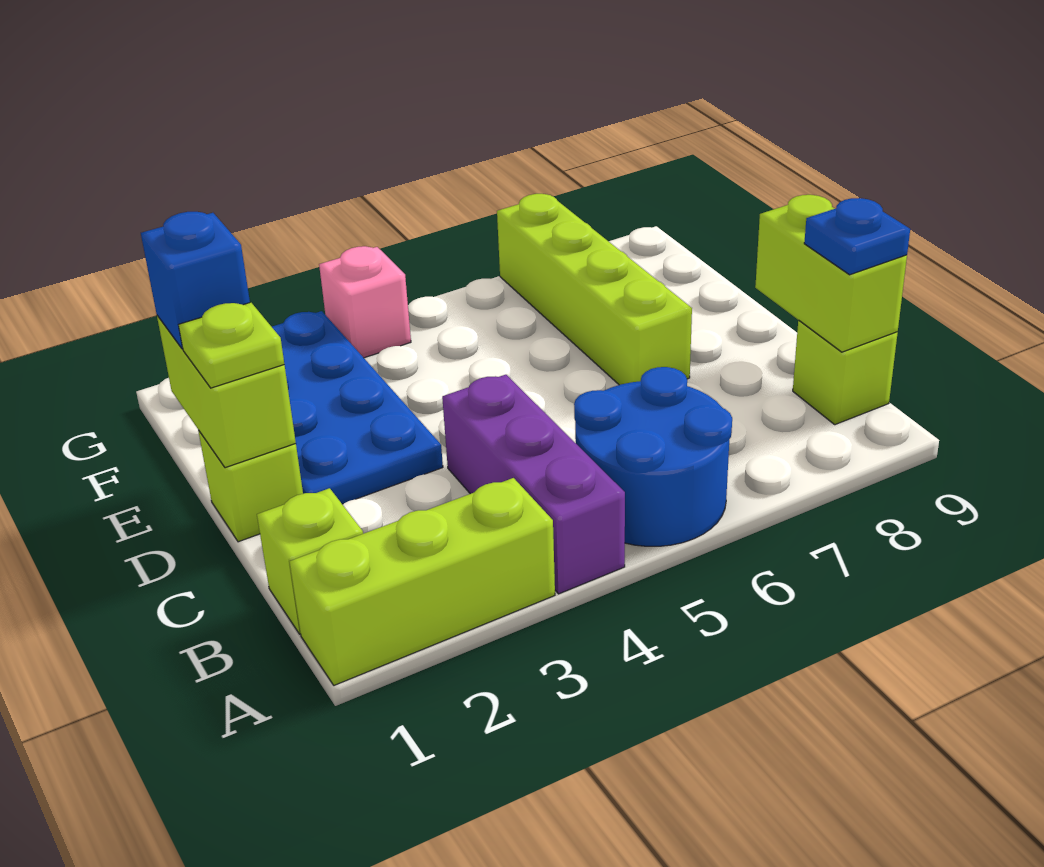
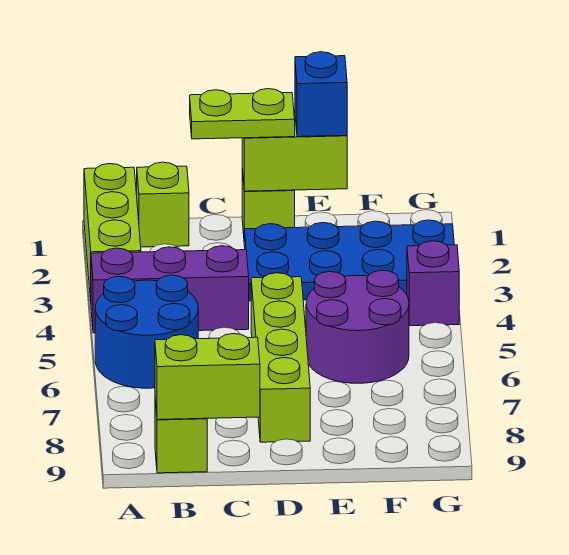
blue plate B9 level 3 -> none
lime plate D1 level 3 -> lime plate C1:D1 level 3
lime brick D7:G7 level 1 -> lime brick D5:D8 level 1
none -> purple round brick E5:F6 level 1
pink brick G4 level 1 -> purple brick G4 level 1

